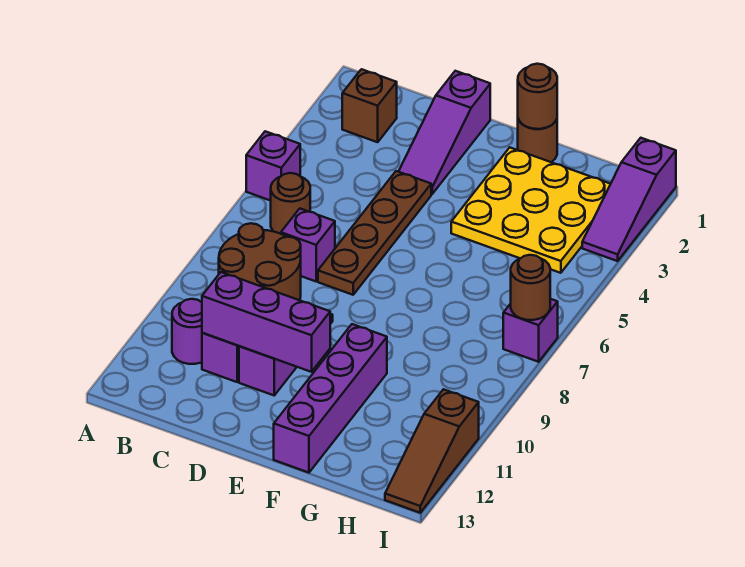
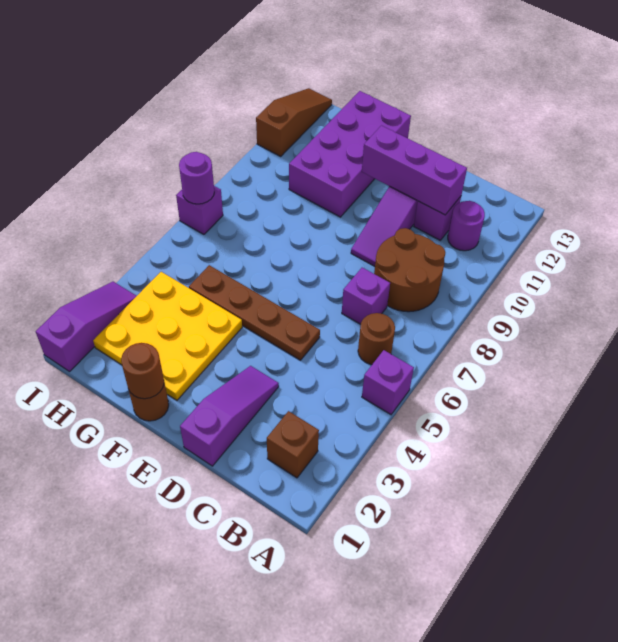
brown plate D4:D7 level 1 -> brown plate D5:G5 level 1
purple brick F10:F13 level 1 -> purple brick F10:G13 level 1
brown round brick I7 level 2 -> purple round brick I7 level 2

